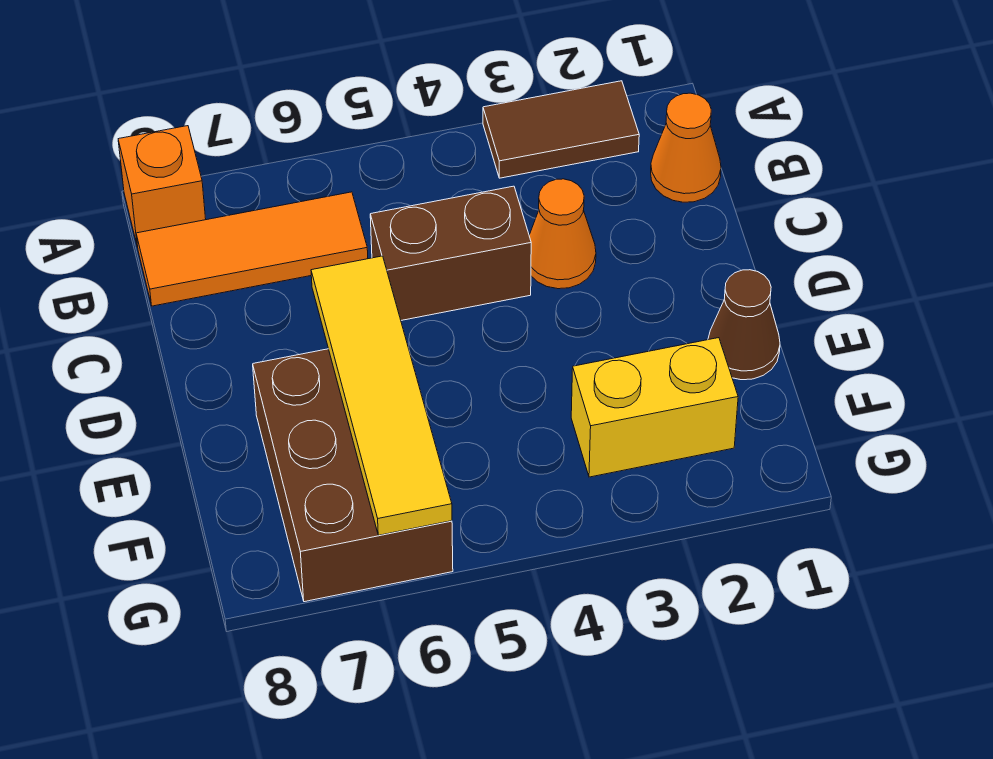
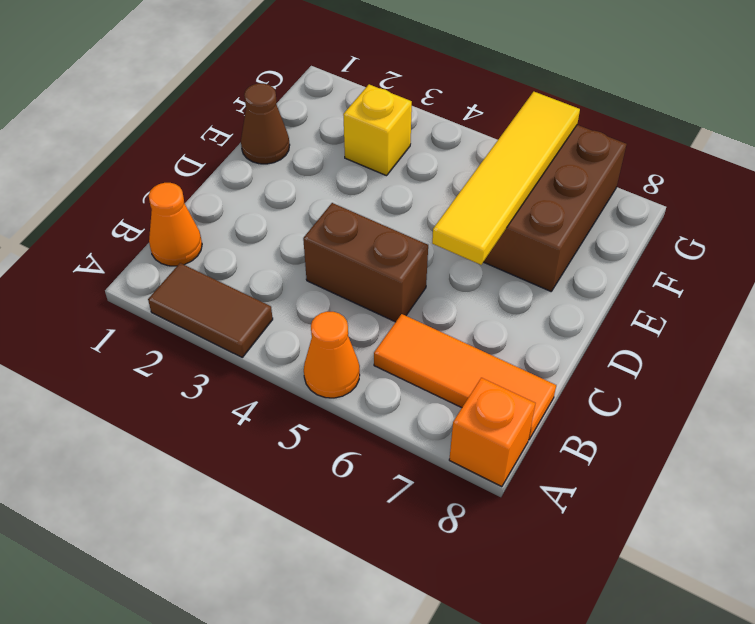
orange cone C3 level 1 -> orange cone A5 level 1
yellow brick F2:F3 level 1 -> yellow brick F3 level 1

